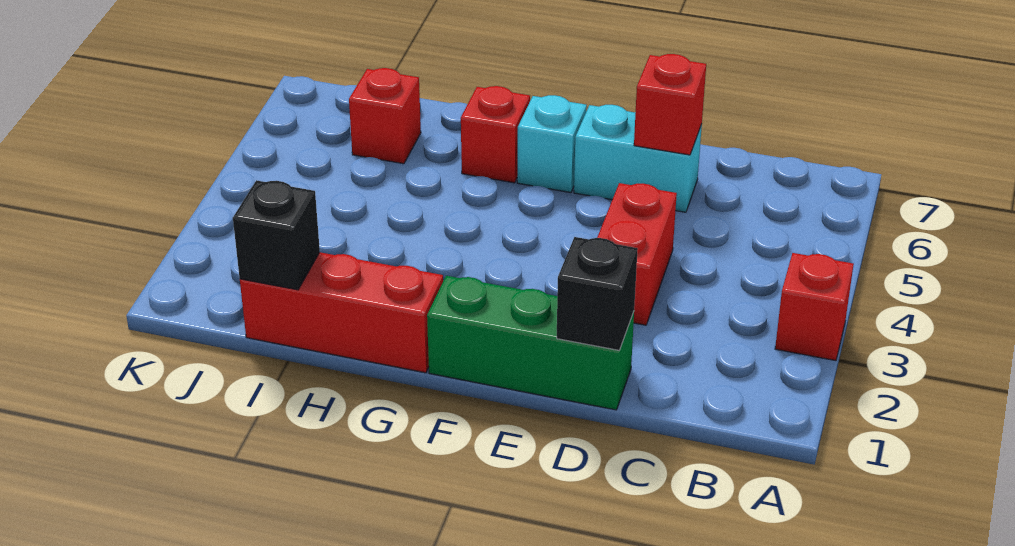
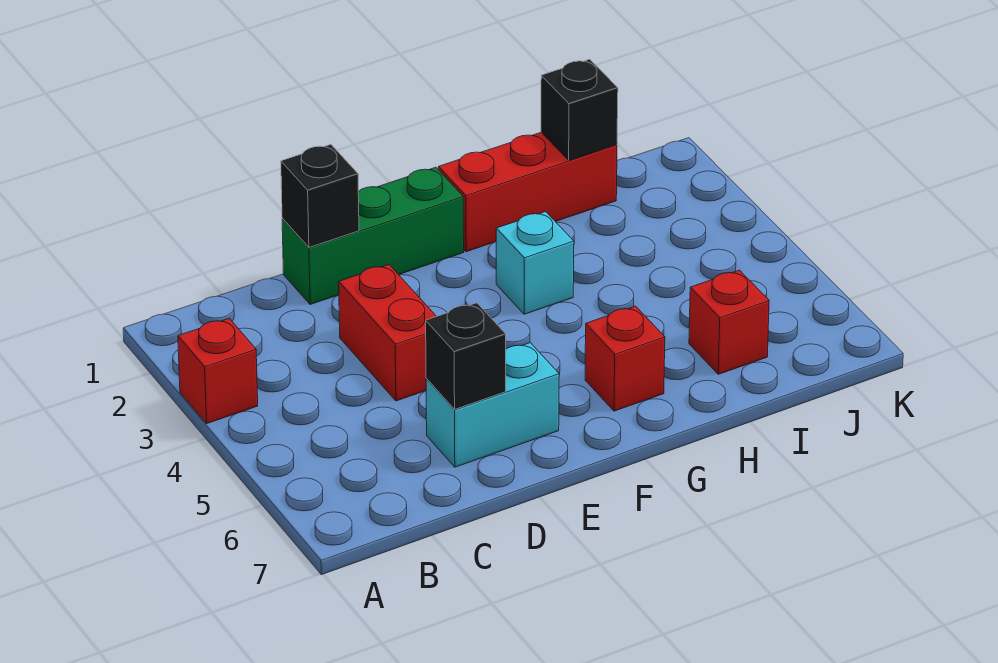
red brick D6 level 2 -> black brick D6 level 2
cyan brick F6 level 1 -> cyan brick G3 level 1

